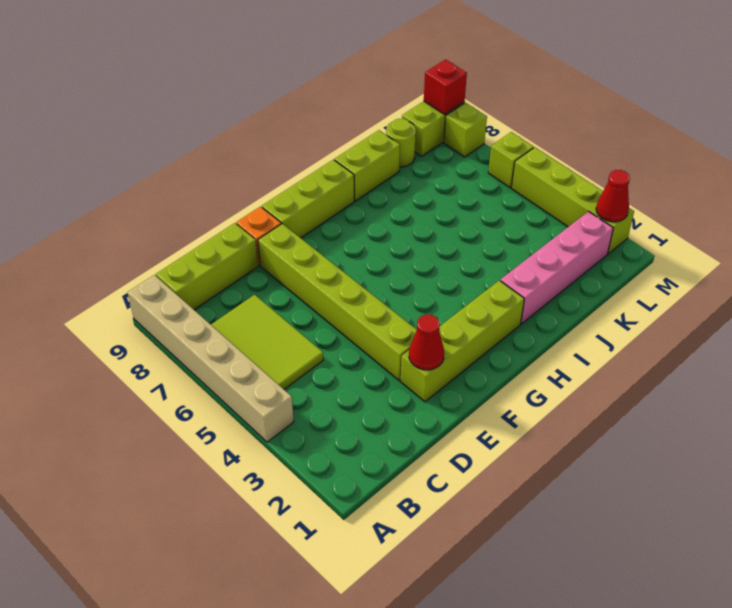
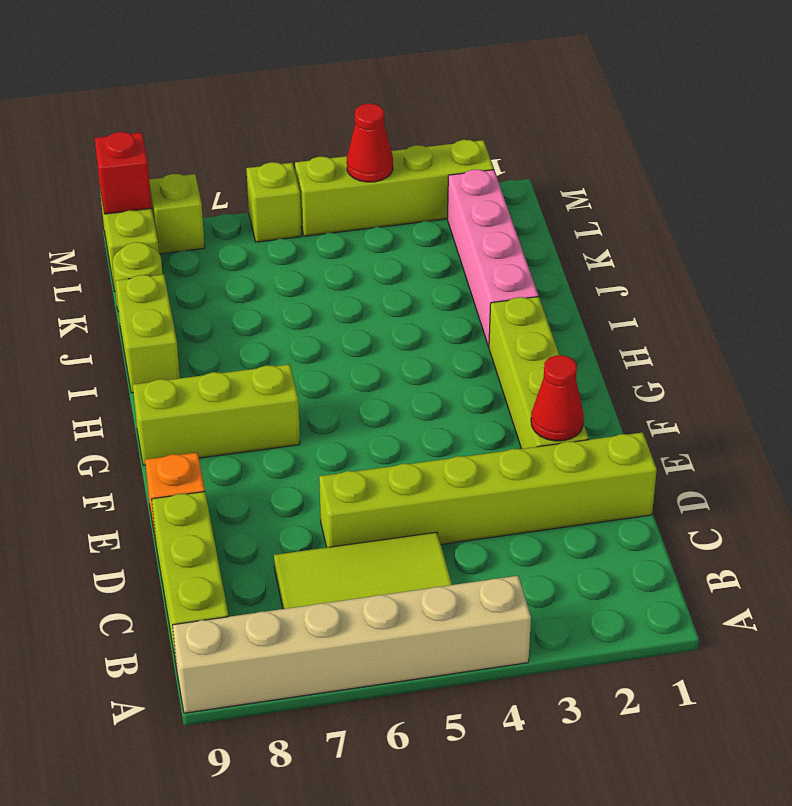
lime brick E3:E8 level 1 -> lime brick D1:D6 level 1
lime brick F9:H9 level 1 -> lime brick G7:G9 level 1
red cone M2 level 2 -> red cone M4 level 2

